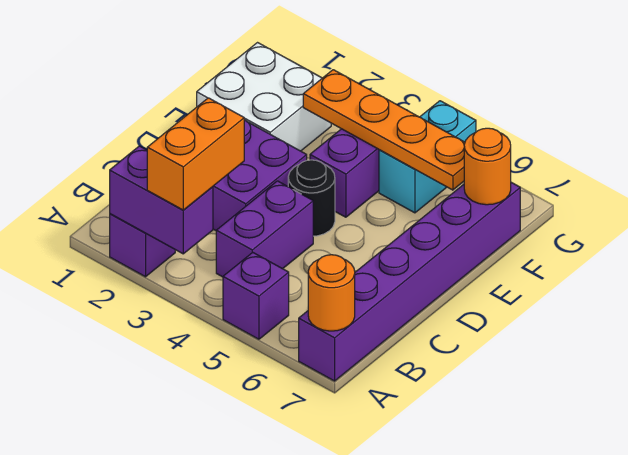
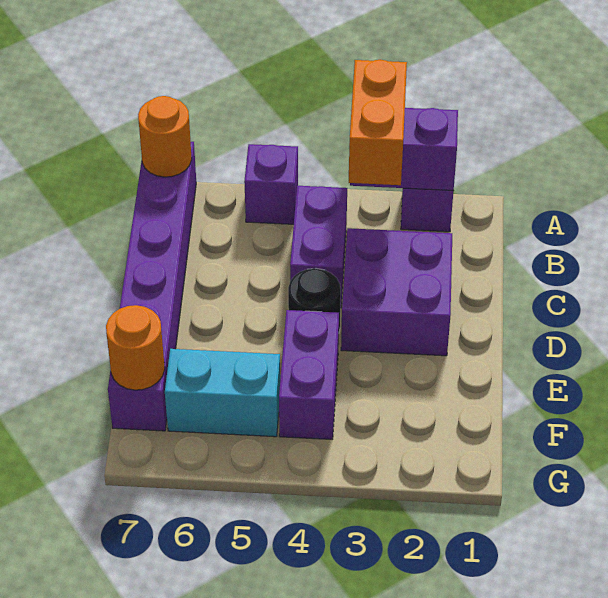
white brick E1:F2 level 1 -> none
orange plate F3:F6 level 2 -> none
cyan brick F5:G5 level 1 -> cyan brick F5:F6 level 1

